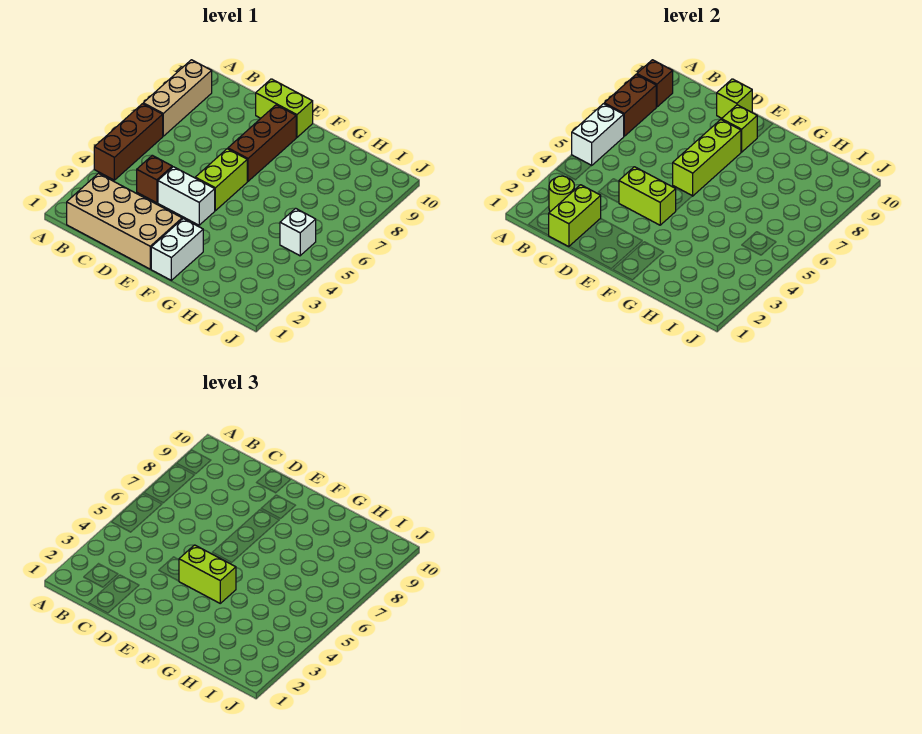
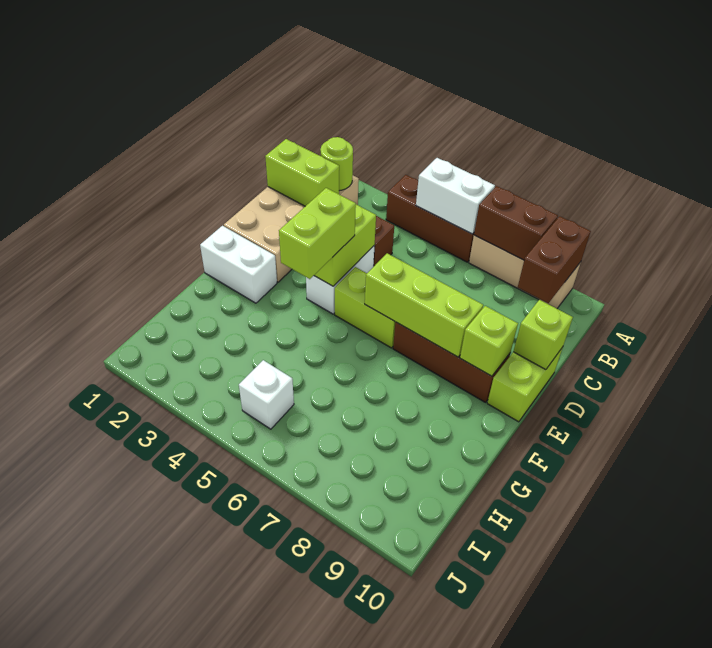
brown brick A9 level 2 -> brown brick A9:B9 level 2

